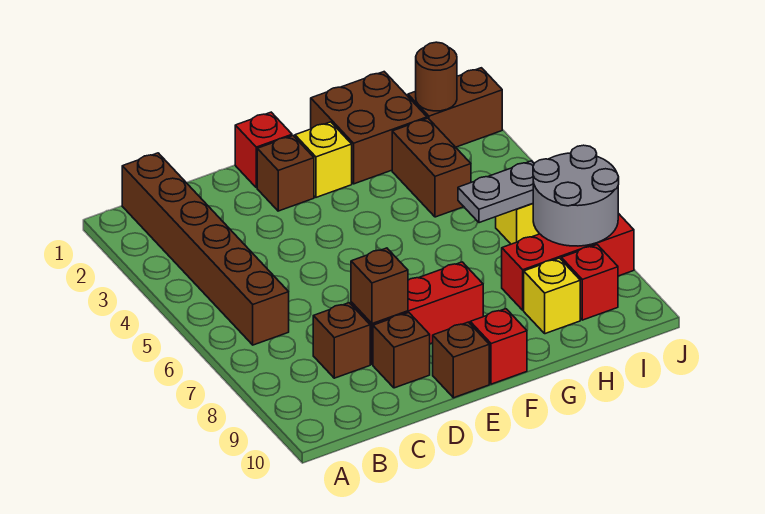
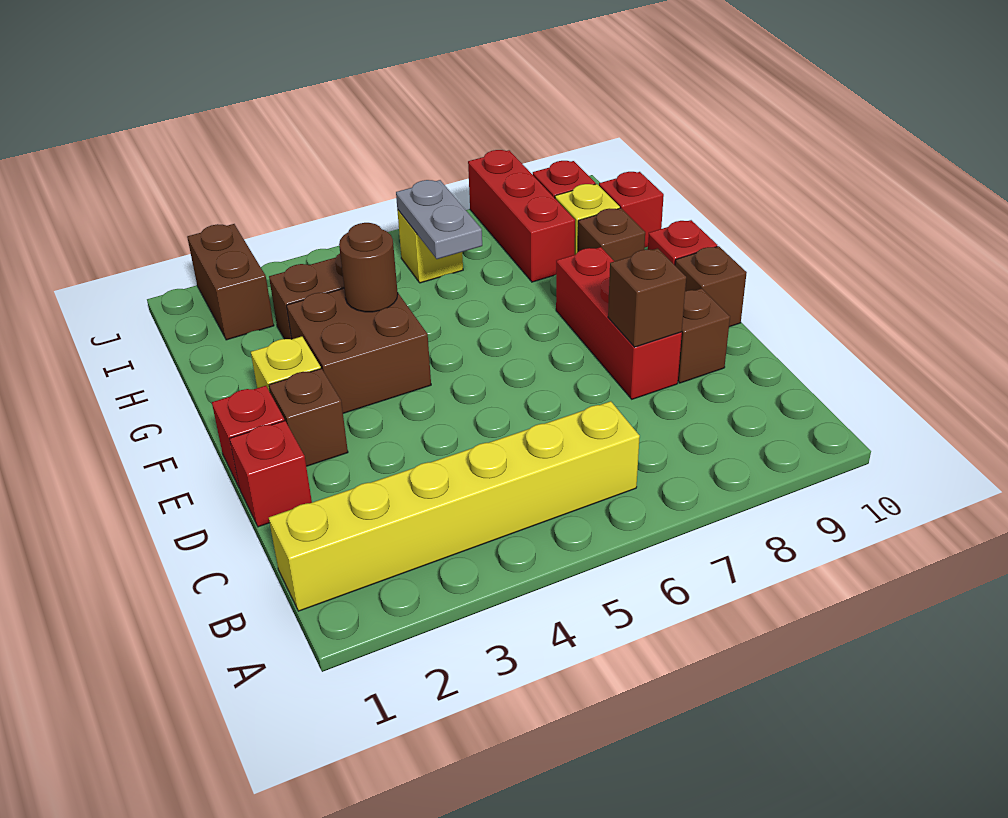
brown brick B1:B6 level 1 -> yellow brick B1:B6 level 1
brown brick C8 level 1 -> brown brick G9 level 1
none -> red brick D1 level 1
brown brick G1:H2 level 1 -> brown brick F3:G4 level 1
none -> red brick H10 level 1
brown round brick I2 level 2 -> brown round brick G4 level 2
grey round brick I7:J8 level 2 -> none

